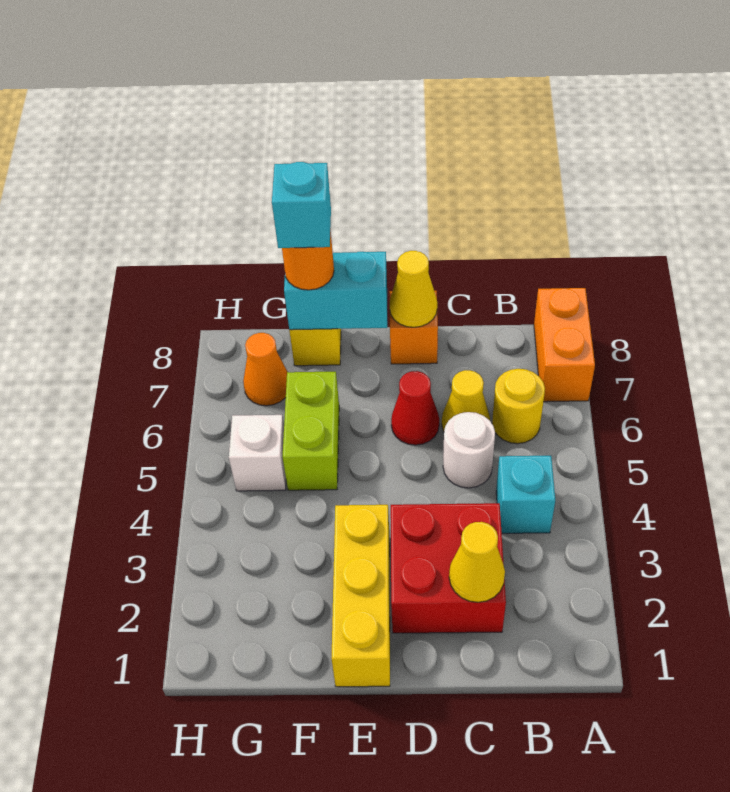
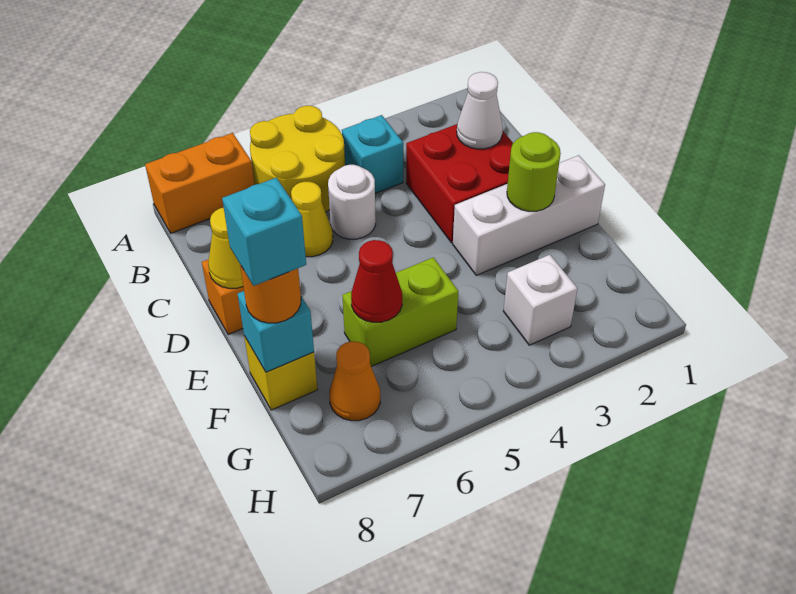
yellow round brick B6 level 1 -> yellow round brick A5:B6 level 1
yellow cone C2 level 2 -> white cone C2 level 2
red cone D6 level 1 -> red cone F6 level 2
yellow brick E1:E3 level 1 -> white brick E1:E3 level 1
none -> lime round brick E2 level 2
cyan brick E8:F8 level 2 -> cyan brick F8 level 2
white brick G5 level 1 -> white brick G3 level 1

